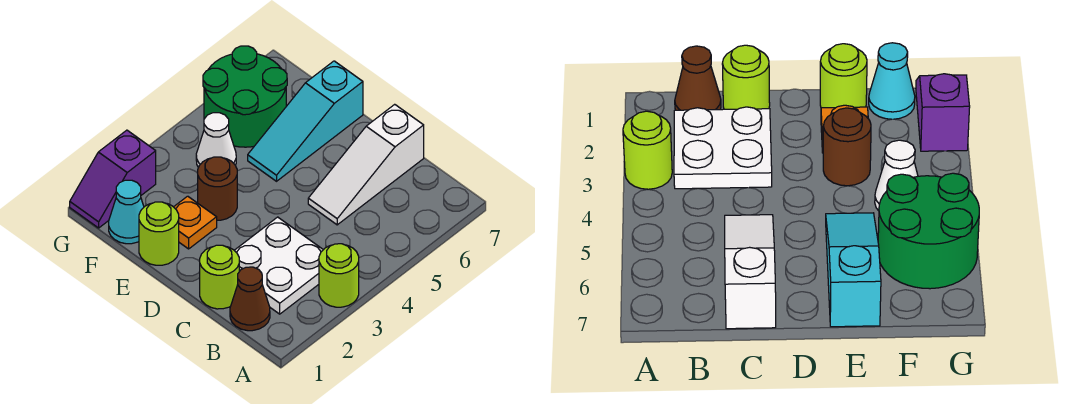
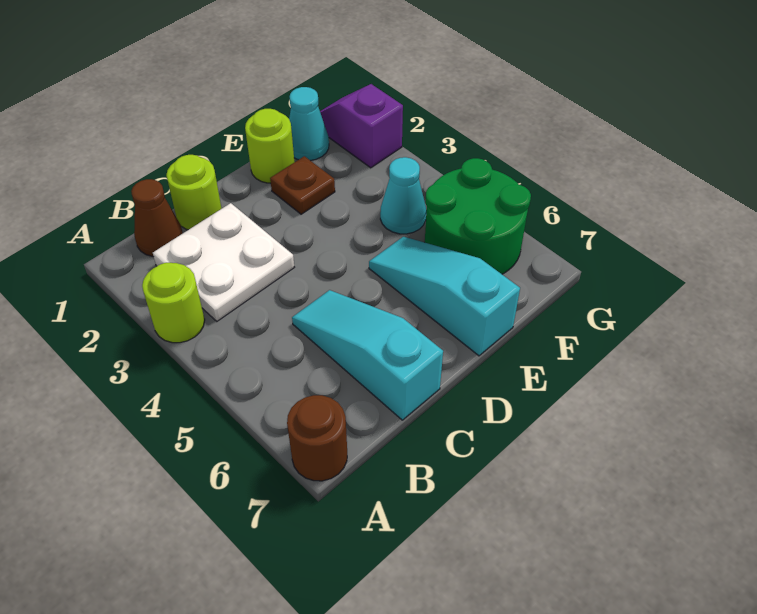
white slope C5:C7 level 1 top 7 -> cyan slope C5:C7 level 1 top 7
orange plate E2 level 1 -> brown plate E2 level 1
brown round brick E3 level 1 -> brown round brick A7 level 1
white cone F4 level 1 -> cyan cone F4 level 1

